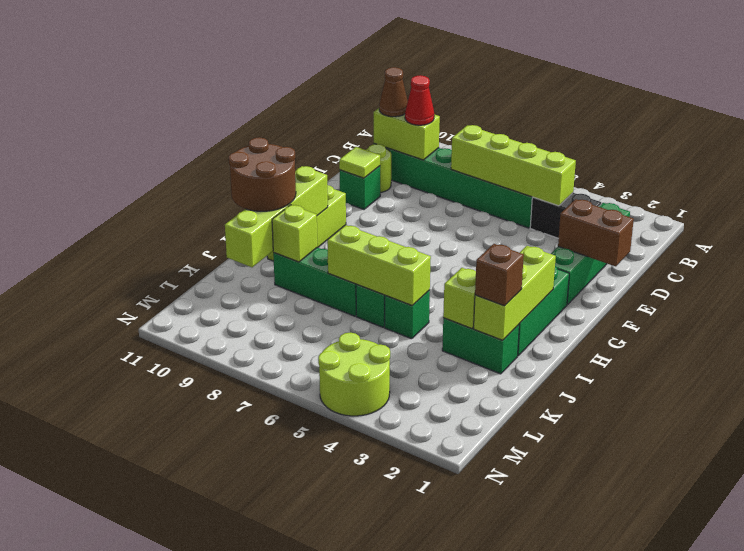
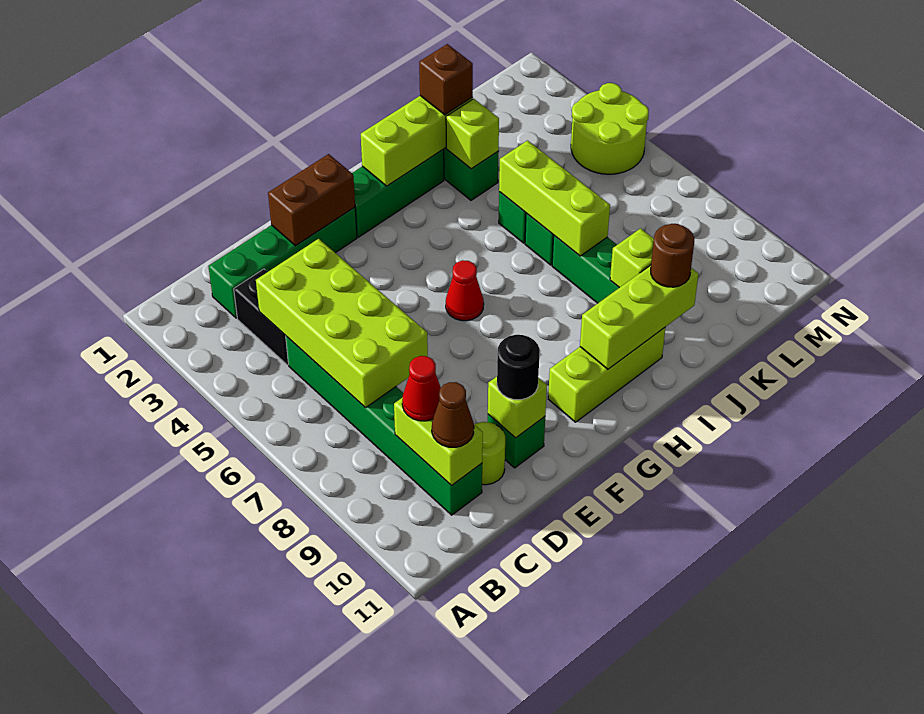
lime brick C4:C7 level 2 -> lime brick C4:D7 level 2
brown brick E1:E2 level 2 -> brown brick E2:F2 level 2
lime tile E10 level 2 -> lime brick E10 level 2
none -> black round brick E10 level 3
none -> red cone G6 level 1
lime brick H10:K10 level 2 -> lime brick H10:J10 level 2
brown round brick I10:J11 level 3 -> brown round brick J10 level 3

